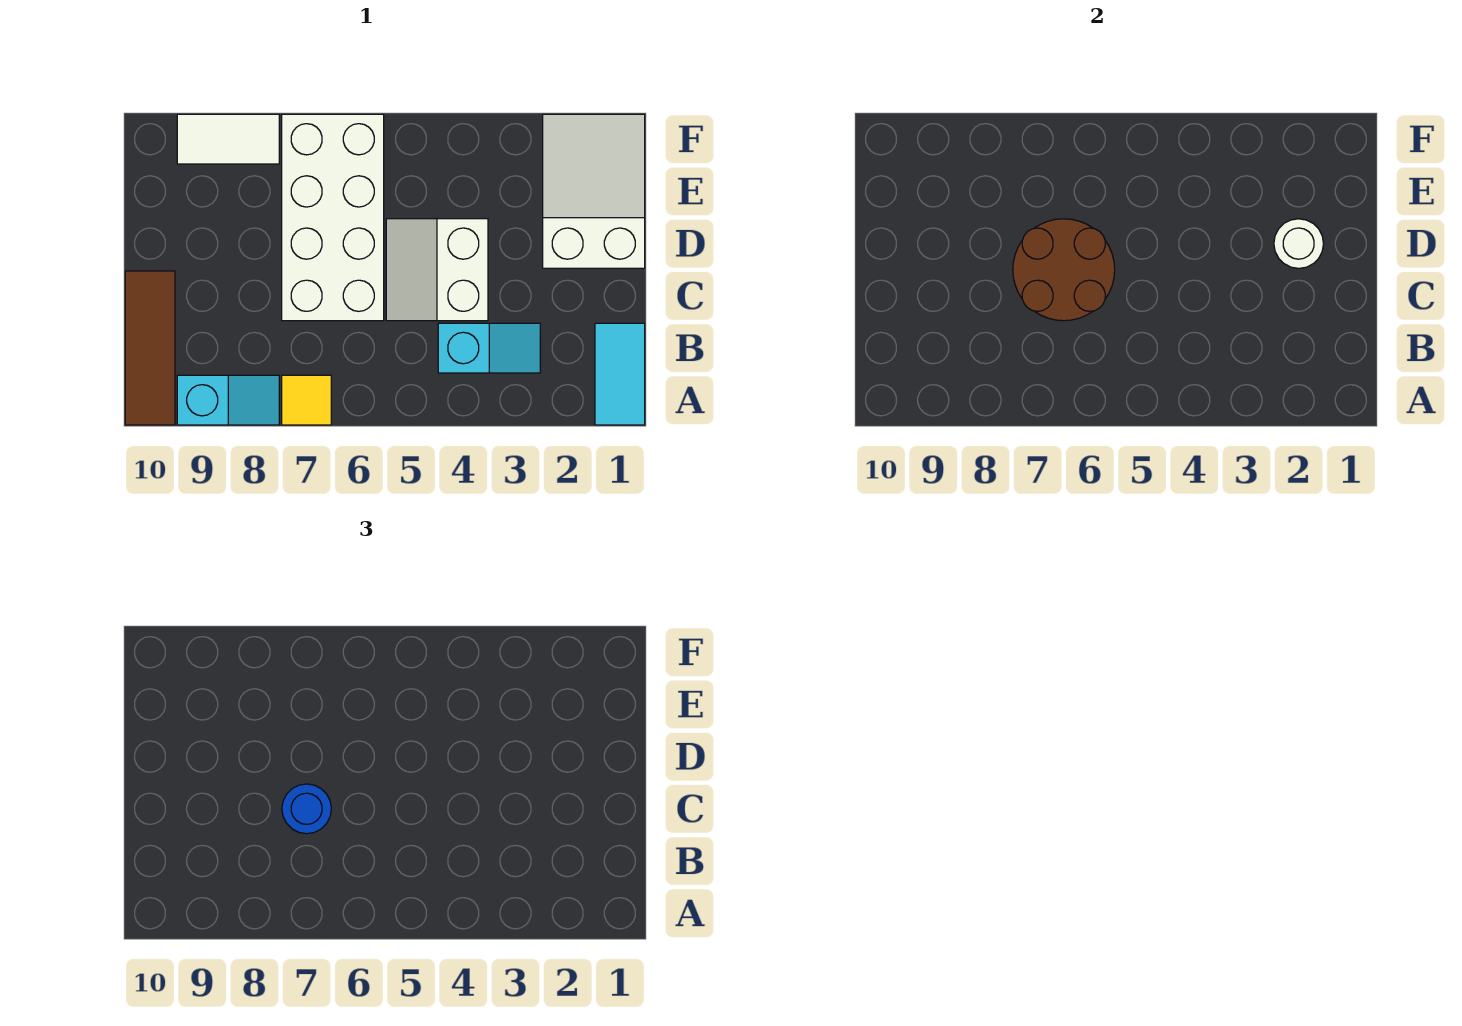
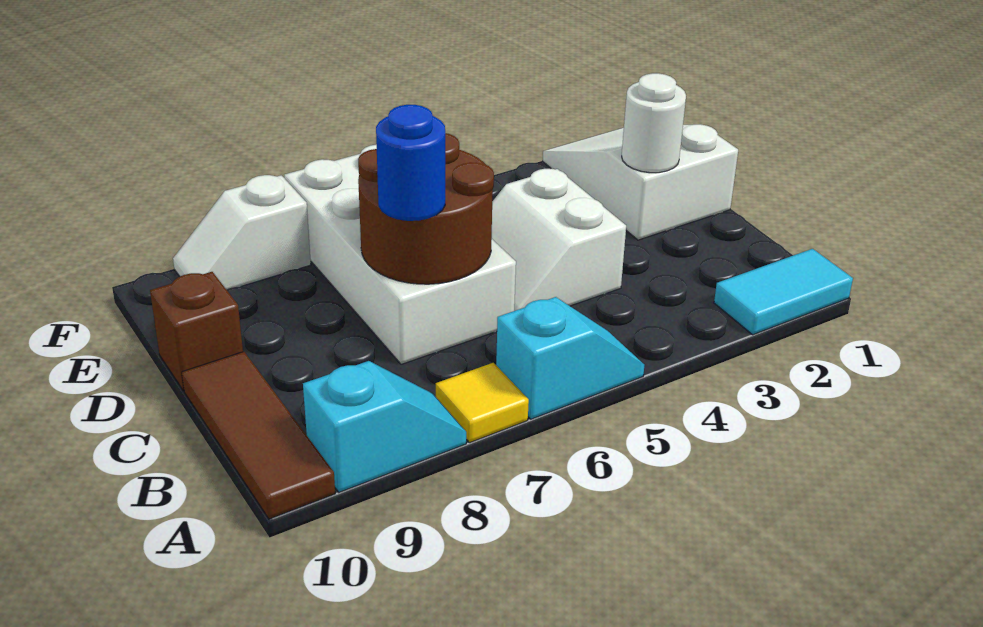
cyan tile A1:B1 level 1 -> cyan tile A1:A2 level 1
cyan slope B3:B4 level 1 top 4 -> cyan slope A5:A6 level 1 top 6
none -> brown brick D10 level 1
white tile F8:F9 level 1 -> white slope F8:F9 level 1 top 8

